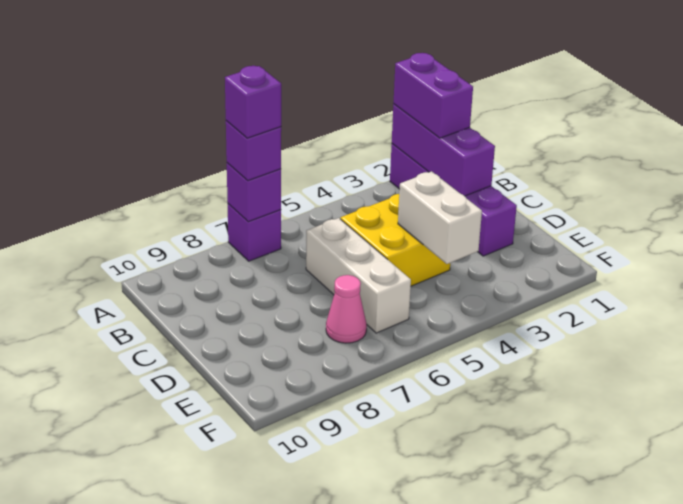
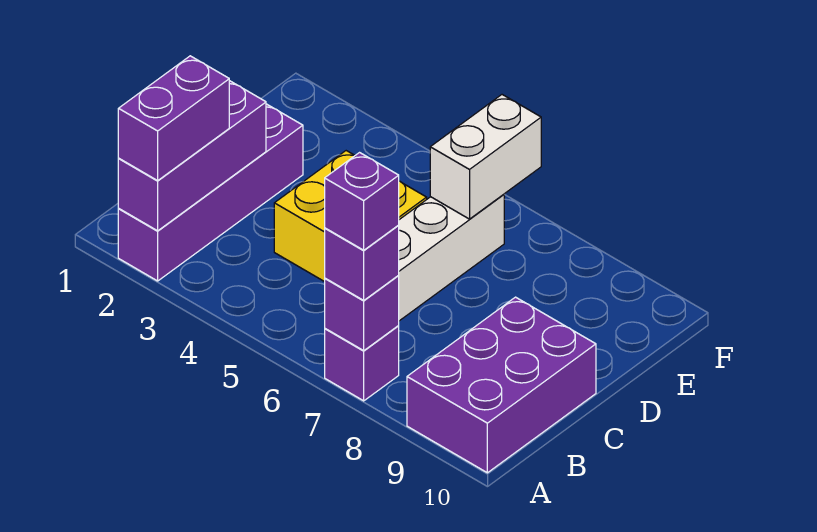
none -> purple brick A9:C10 level 1
white brick D4:E4 level 2 -> white brick E6:F6 level 2
pink cone E7 level 1 -> none

